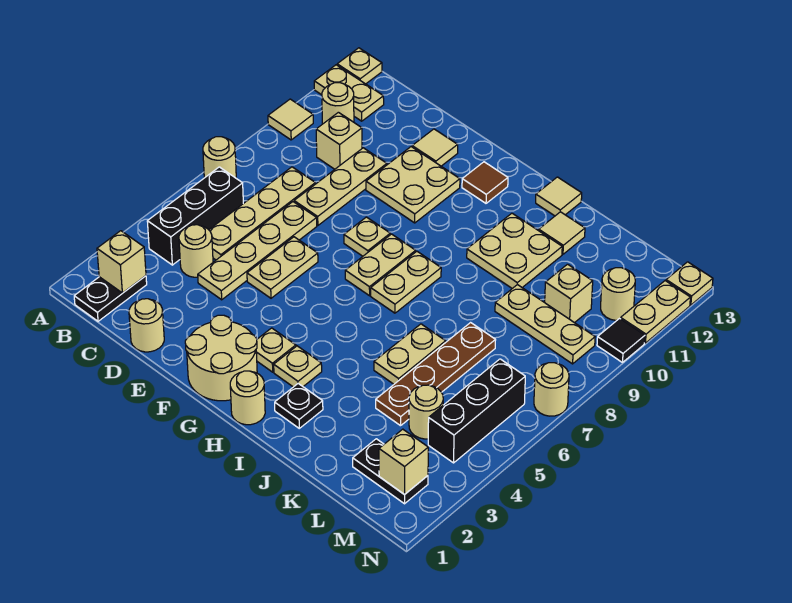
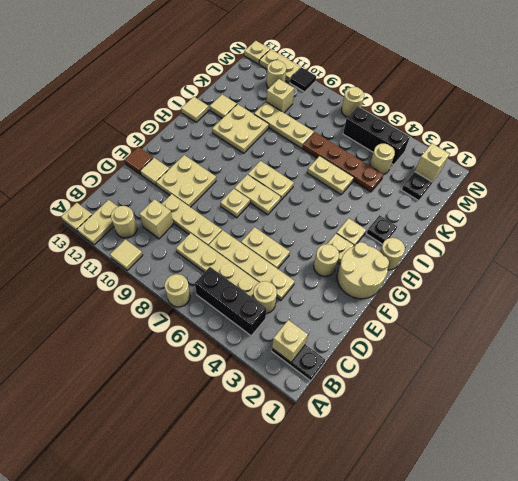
tan round brick D1 level 1 -> tan round brick F3 level 1
brown tile G12 level 1 -> brown tile E13 level 1
tan plate K9:M9 level 1 -> tan plate K8:K10 level 1

